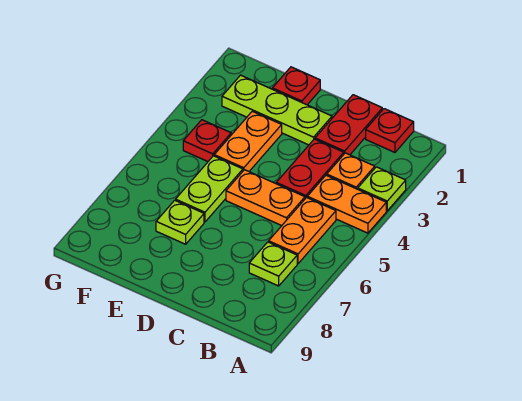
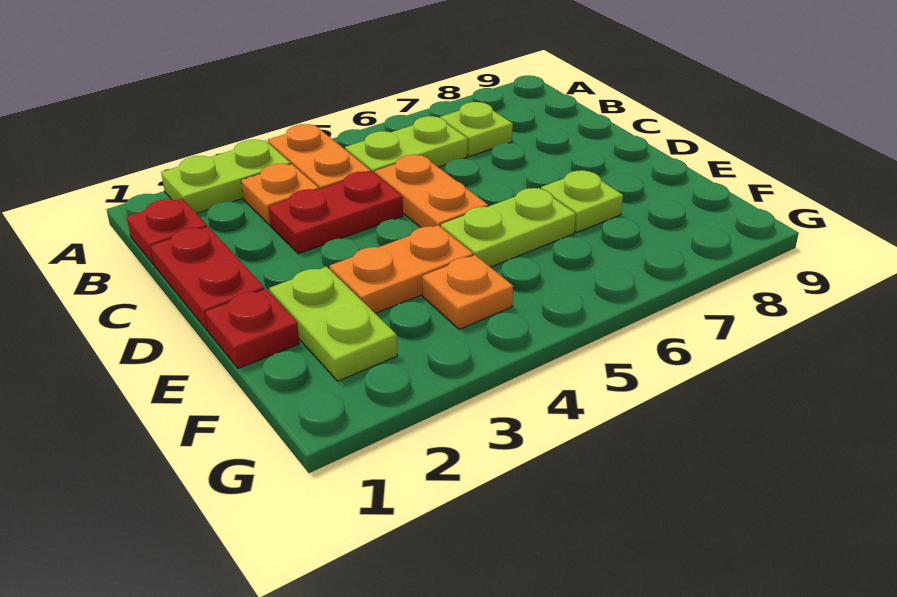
lime plate A3 level 1 -> lime plate A2:A3 level 1
orange plate B5:B6 level 1 -> lime plate B5:B6 level 1
red plate C1:C2 level 1 -> red plate C1:D1 level 1
lime plate D2:F2 level 1 -> lime plate E2:F2 level 1
red plate F4 level 1 -> orange plate F4 level 1

